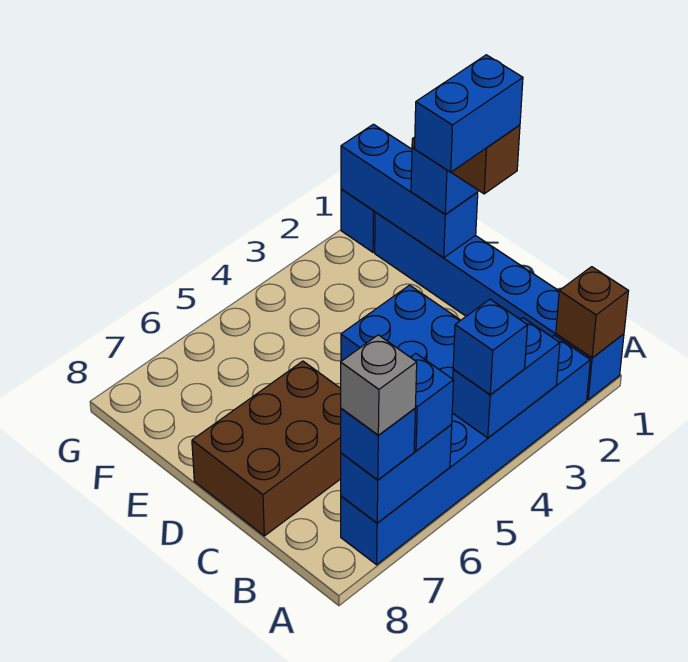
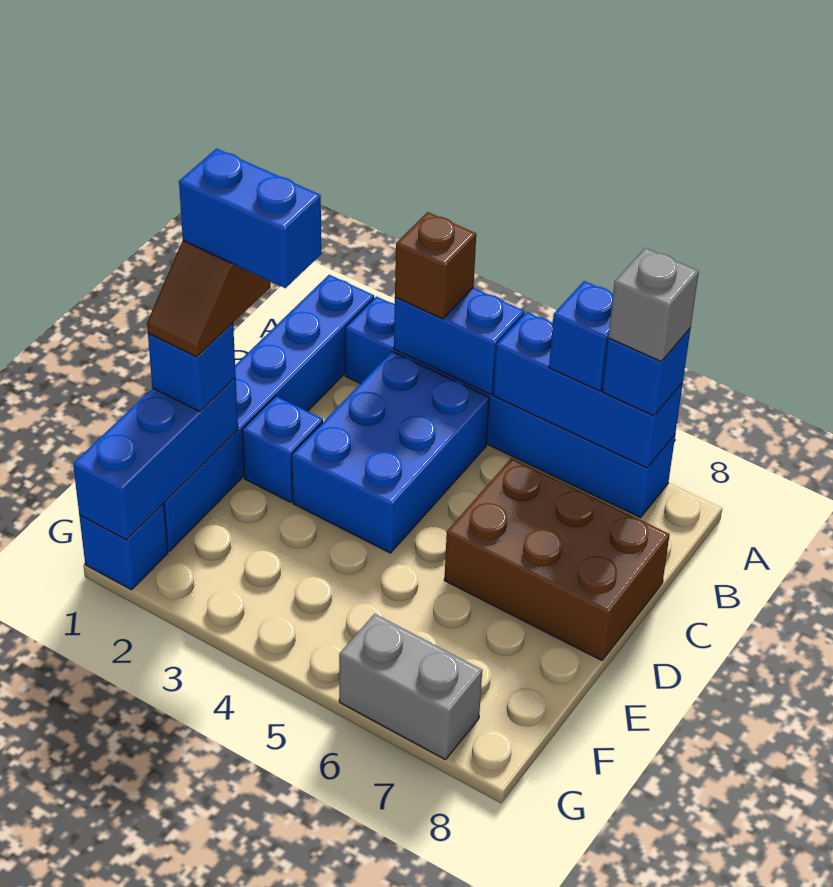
brown brick A1 level 2 -> brown brick A3 level 3
blue brick A4 level 3 -> blue brick D2 level 1
blue brick A6:A7 level 2 -> blue brick A5:A7 level 2
none -> grey brick G6:G7 level 1

